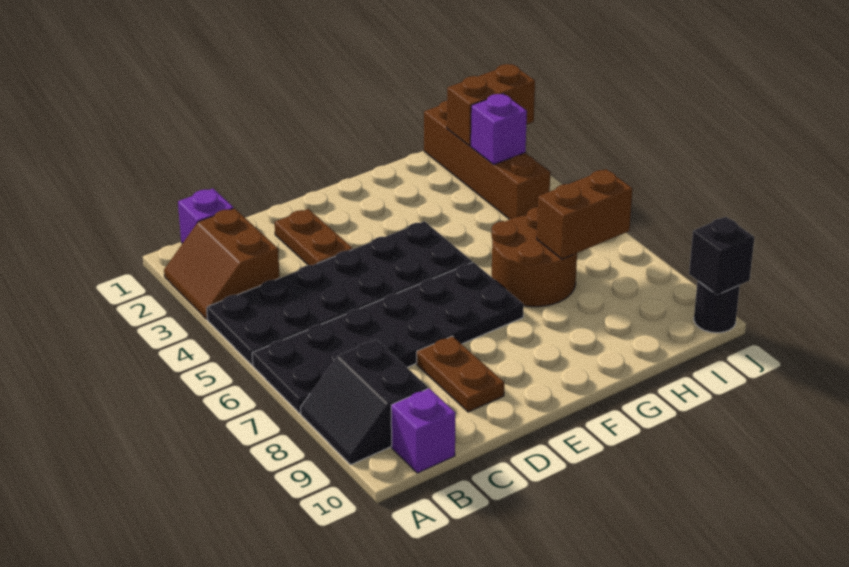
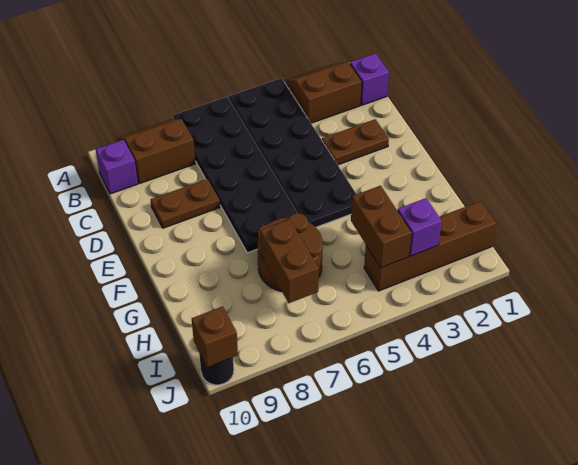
black slope A8:B9 level 1 top B -> brown slope A8:B9 level 1 top B
brown brick I2:J2 level 2 -> brown brick H4:I4 level 2
black brick J10 level 2 -> brown brick J10 level 2

